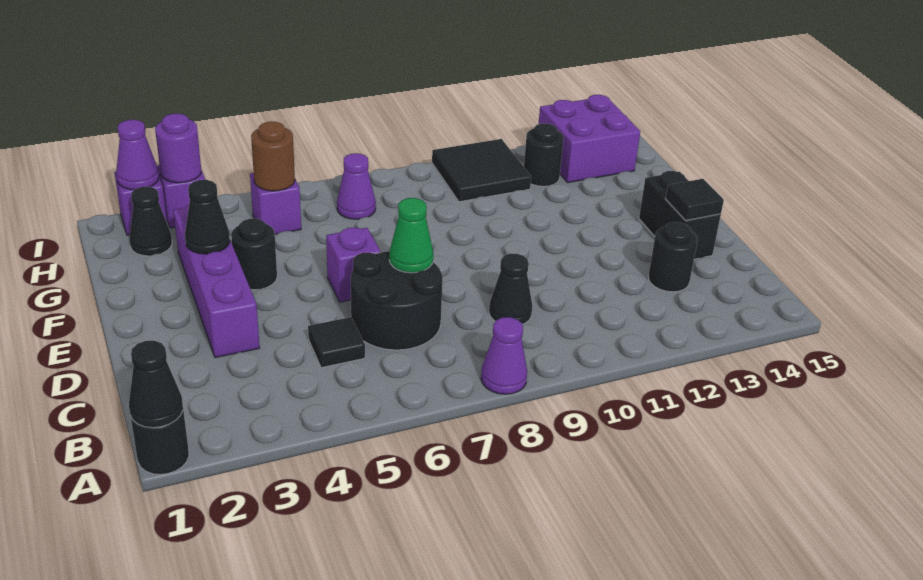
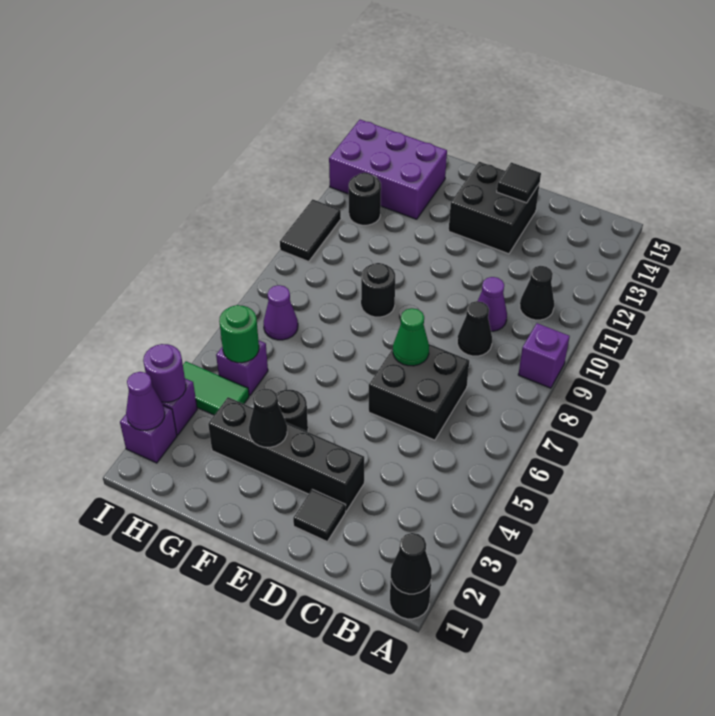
purple cone A8 level 1 -> purple cone C10 level 1
black tile C5 level 1 -> black tile D2 level 1
black round brick C6:D7 level 1 -> black brick C6:D7 level 1
black round brick C13 level 1 -> black round brick F9 level 1
purple brick D3:G3 level 1 -> black brick D3:G3 level 1
black brick D14:E14 level 1 -> black brick D13:E14 level 1
purple brick E6 level 1 -> purple brick A9 level 1
black cone H2 level 1 -> black cone B11 level 1
none -> green tile H4:I4 level 1
brown round brick H5 level 2 -> green round brick H5 level 2
black tile H10:I11 level 1 -> black tile I10:I11 level 1
purple brick H13:I14 level 1 -> purple brick G13:I14 level 1

